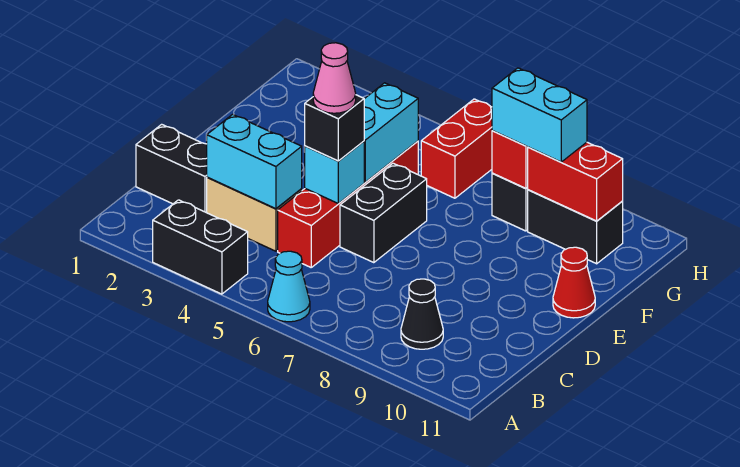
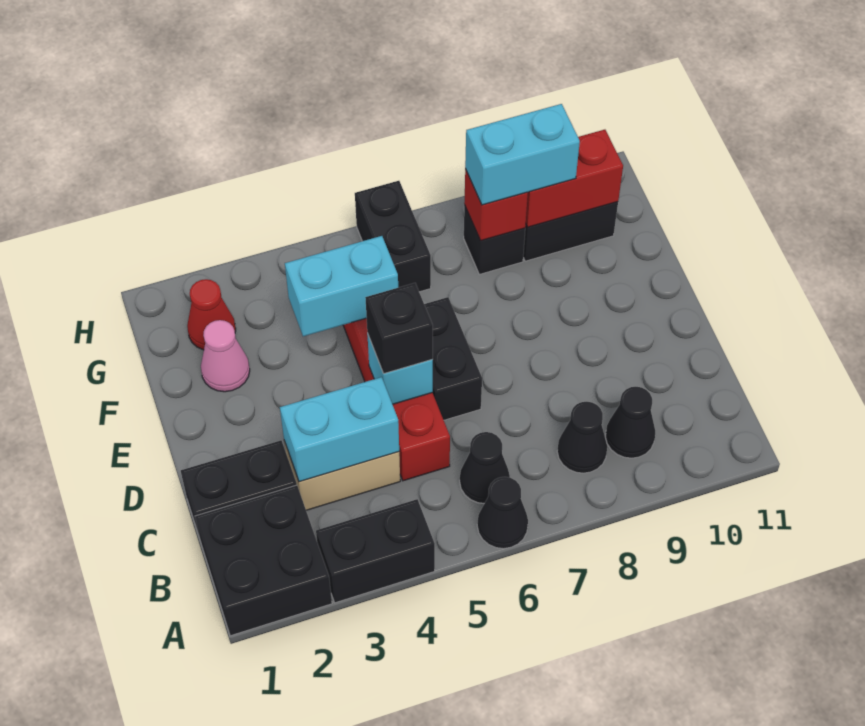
none -> black brick A1:B2 level 1
cyan cone A6 level 1 -> black cone A6 level 1
none -> black cone B6 level 1
none -> black cone B8 level 1
pink cone D5 level 4 -> pink cone F2 level 1
cyan brick E5:F5 level 2 -> cyan brick F4:F5 level 2
red cone E11 level 1 -> red cone G2 level 1
red brick G6:H6 level 1 -> black brick G6:H6 level 1

